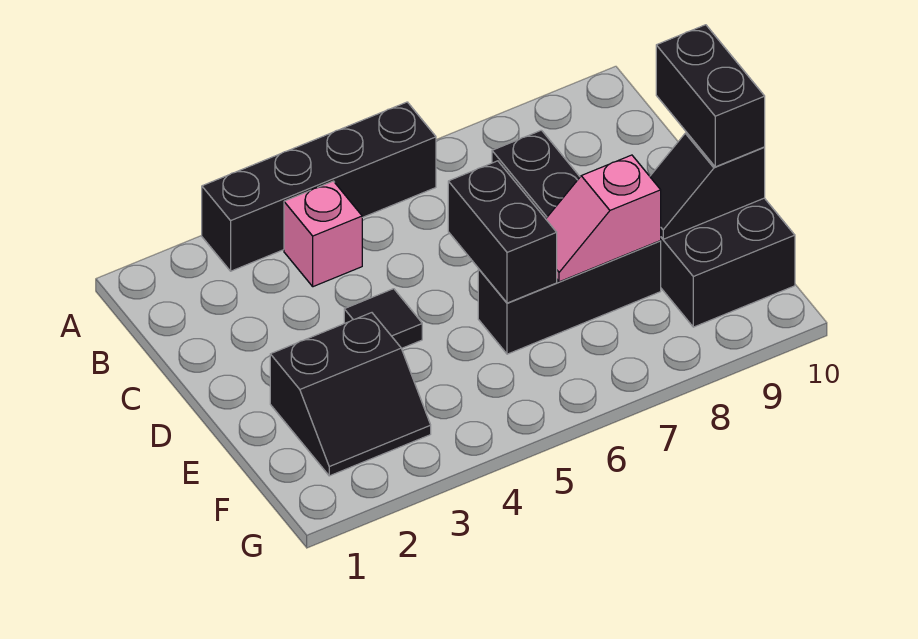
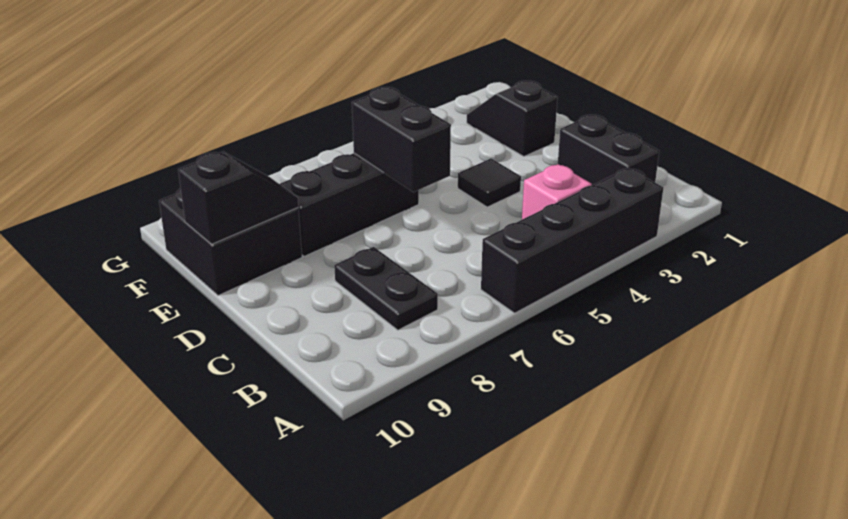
black brick D10:E10 level 3 -> black brick B2:C2 level 1
black slope E2:F3 level 1 top E -> black slope E2:F2 level 1 top E
pink slope E7:E8 level 2 top 8 -> none

